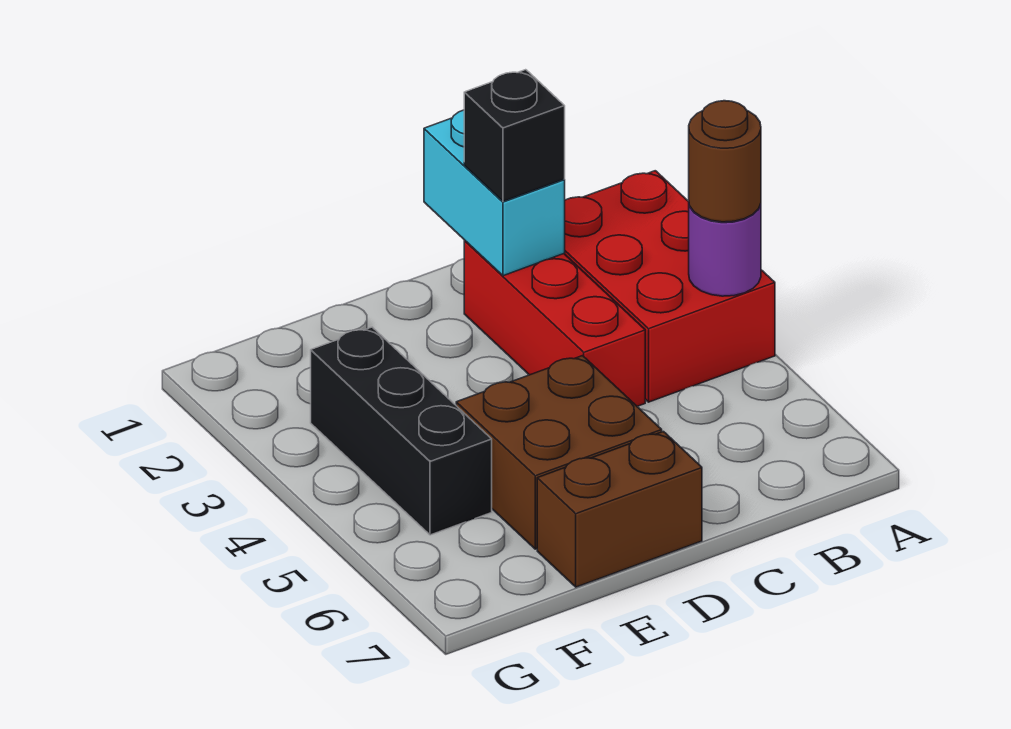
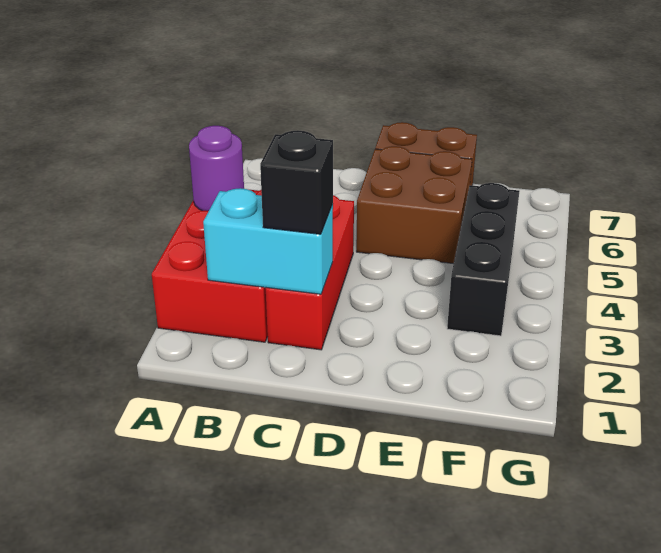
brown round brick A4 level 3 -> none
cyan brick C1:C2 level 2 -> cyan brick B2:C2 level 2

